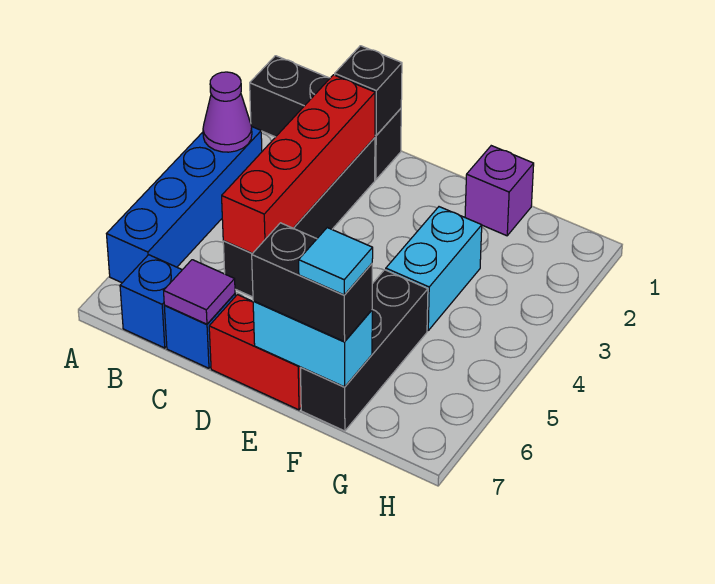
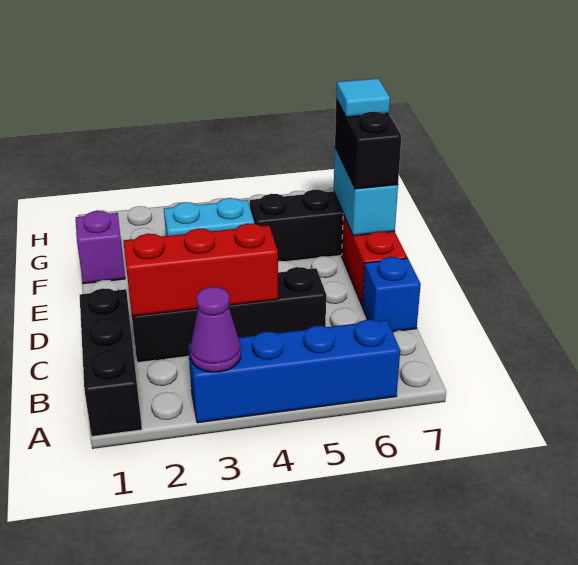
blue brick B7 level 1 -> none
black brick C1 level 2 -> none
red brick C2:C5 level 2 -> red brick C2:C4 level 2
purple tile C7 level 2 -> none

